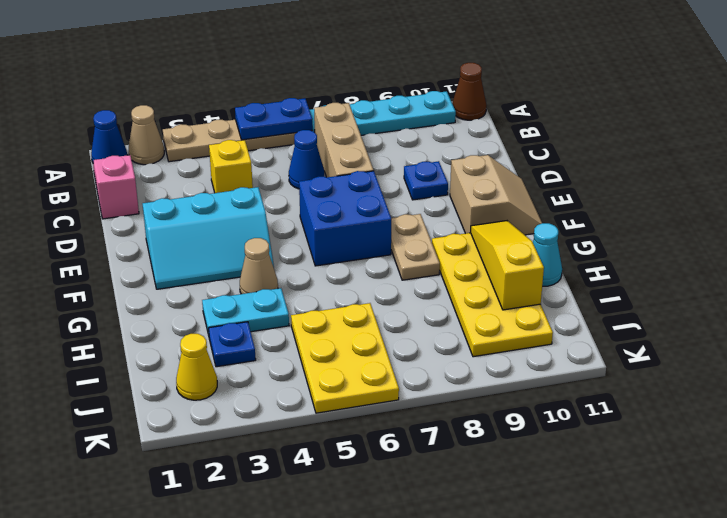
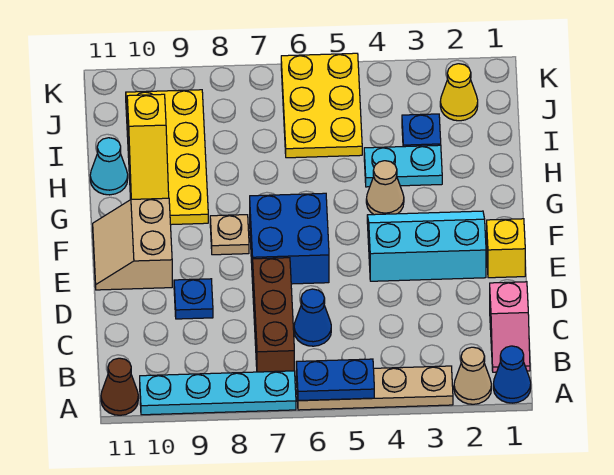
tan brick B7:D7 level 1 -> brown brick B7:D7 level 1
yellow brick C4 level 1 -> yellow brick E1 level 1
tan plate F8:G8 level 1 -> tan plate F8 level 1

